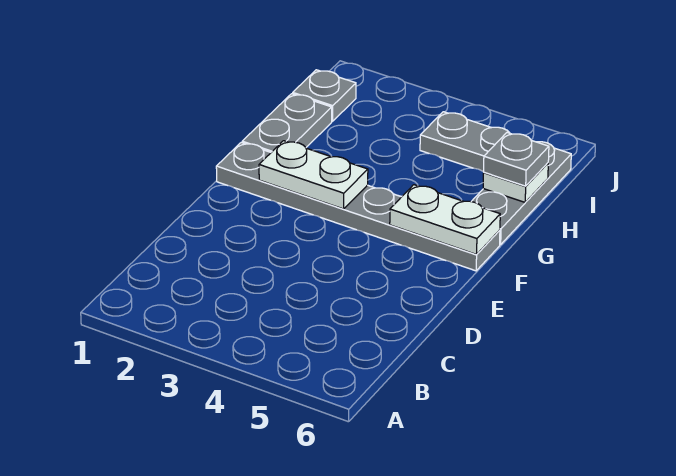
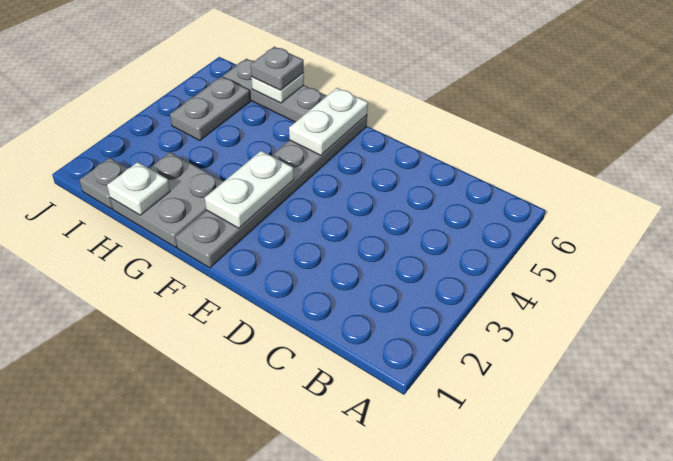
grey plate G1:H1 level 1 -> grey plate G1:H2 level 1
none -> white plate H1 level 2

